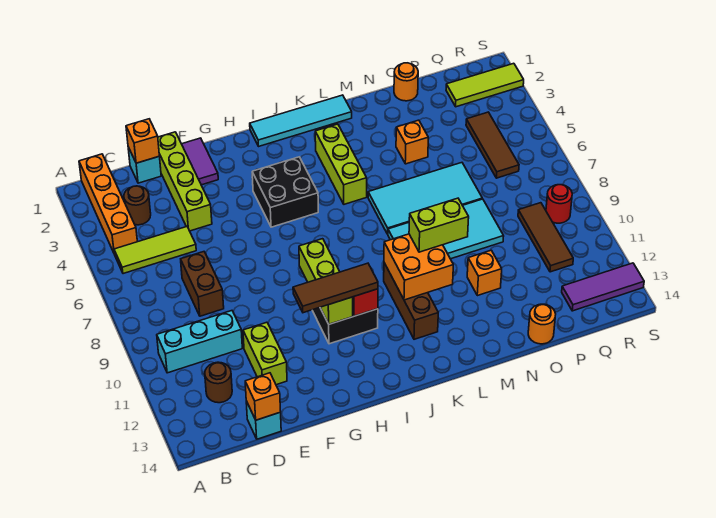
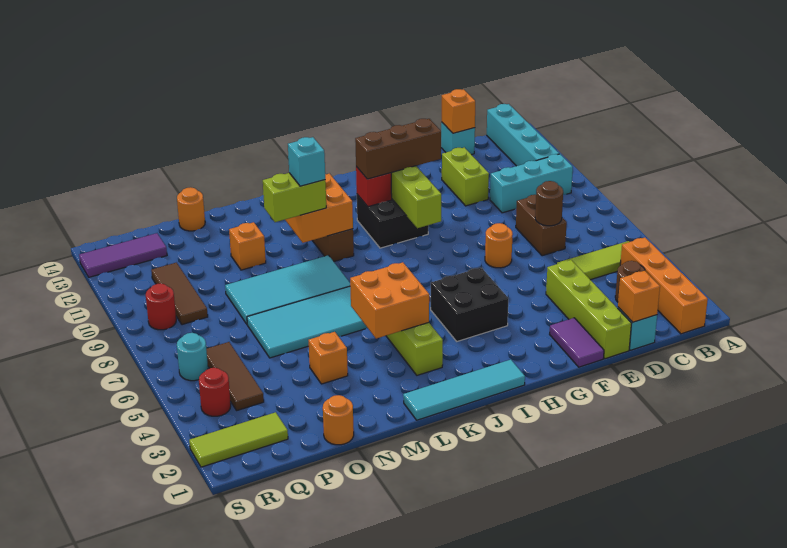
none -> cyan brick B11:B14 level 1
brown round brick C12 level 1 -> brown round brick D7 level 2
none -> orange round brick F7 level 1
brown tile G11:I11 level 3 -> brown brick G11:I11 level 3
none -> orange brick K4:L5 level 2
none -> cyan brick L10 level 4
none -> red round brick R4 level 1
none -> cyan round brick R6 level 1

